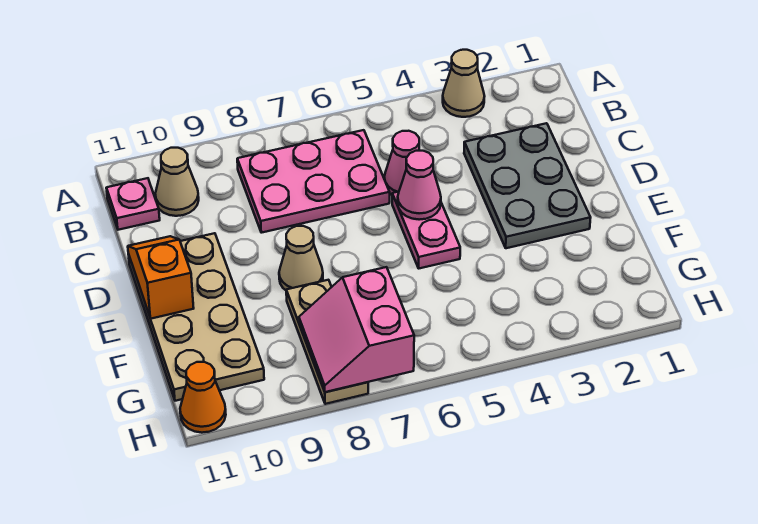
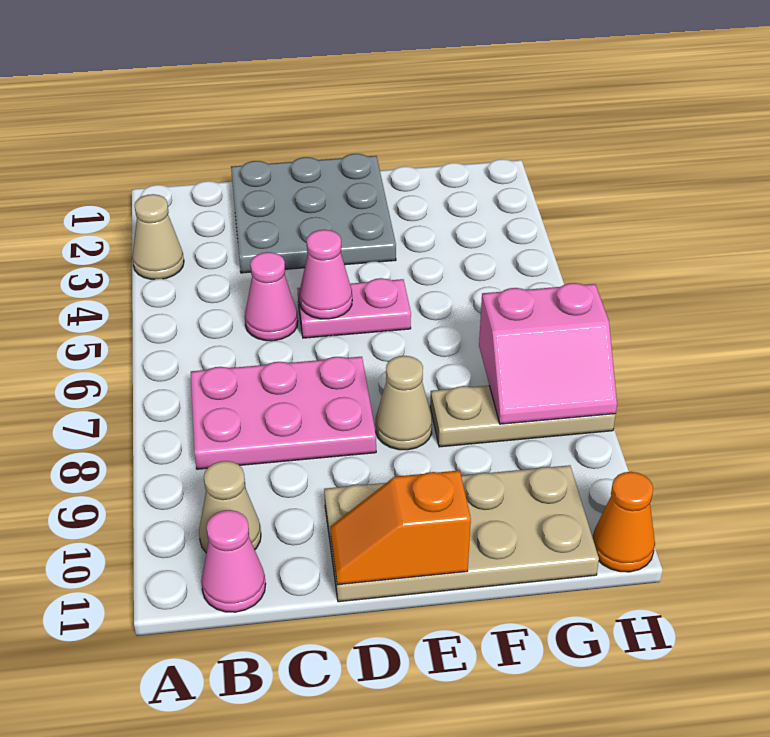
pink plate B6:C8 level 1 -> pink plate B7:D8 level 1
pink plate B11 level 1 -> pink cone B11 level 1
grey plate C2:E3 level 1 -> grey plate C1:E3 level 1

